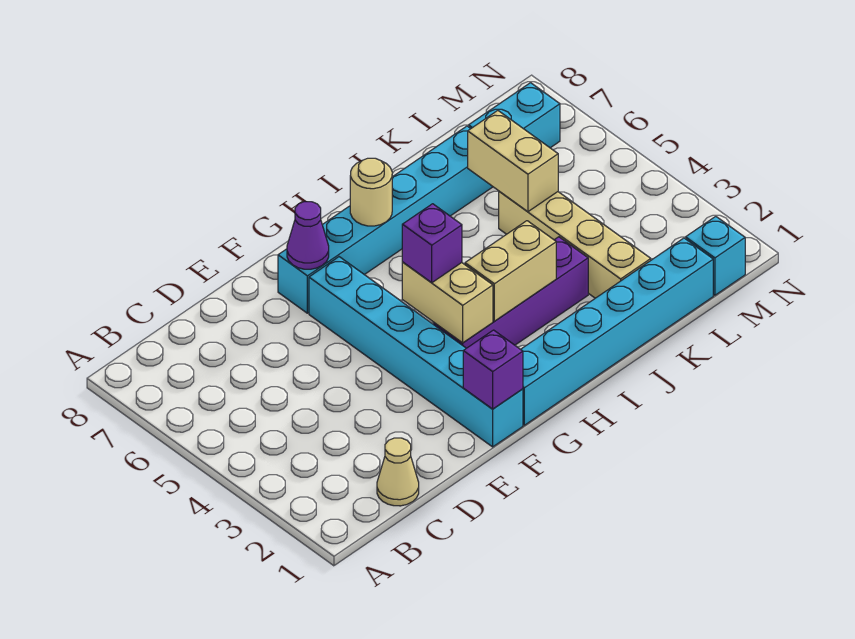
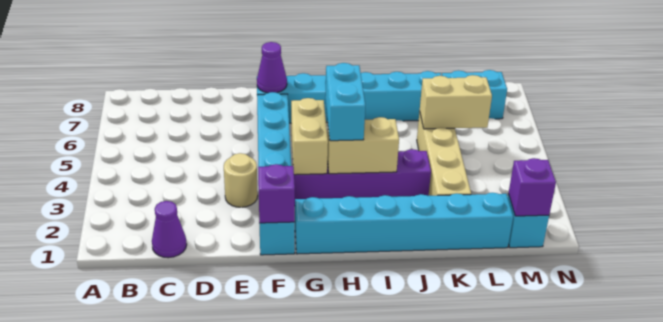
tan cone C1 level 1 -> purple cone C1 level 1
purple brick G4 level 3 -> purple brick M1 level 2
none -> cyan brick H3:H4 level 3
tan round brick H7 level 2 -> tan round brick E3 level 1
tan brick K5:K6 level 2 -> tan brick K5:L5 level 2

